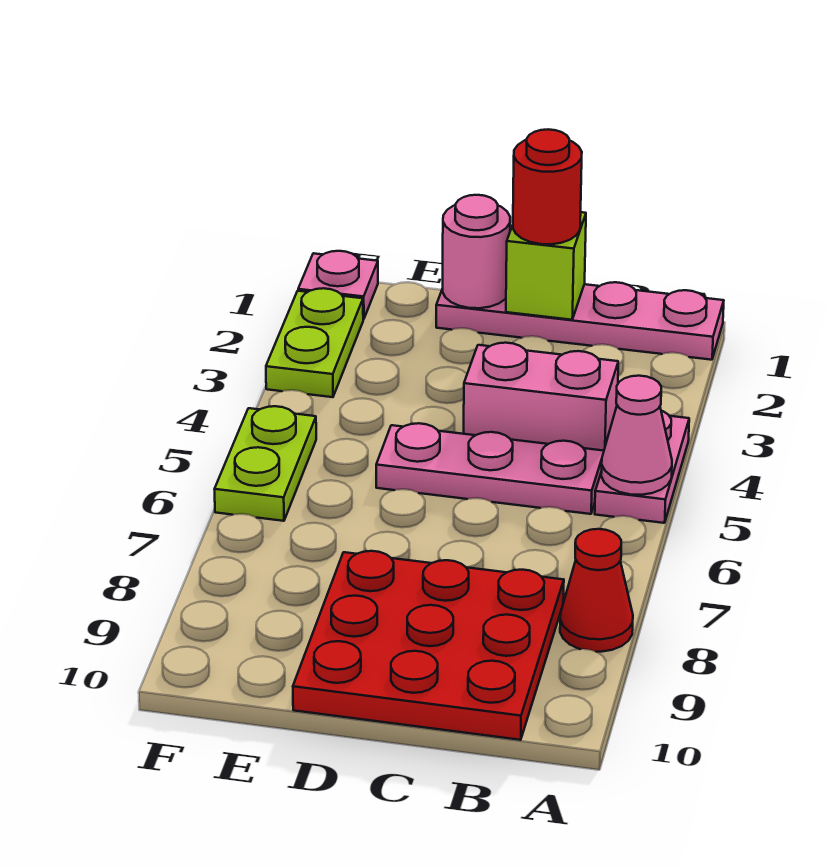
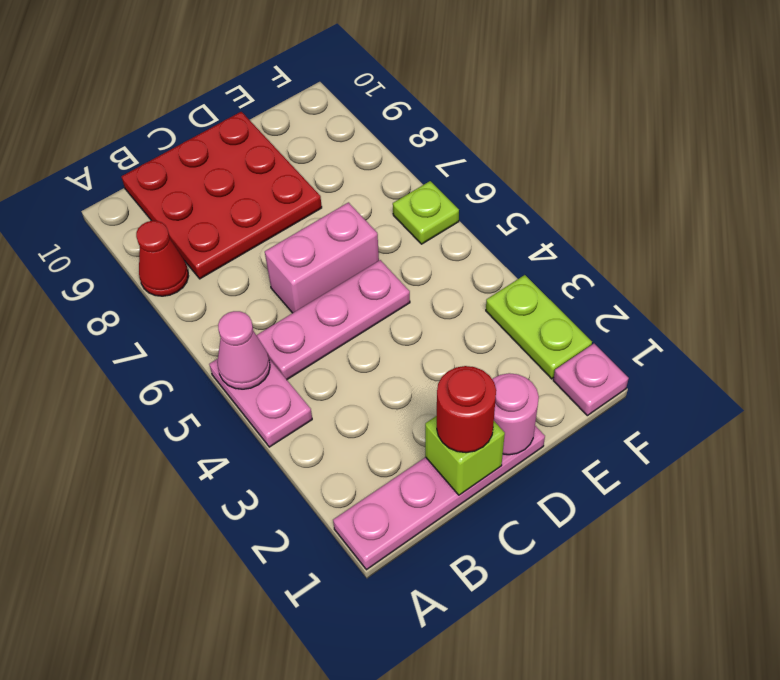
pink brick B4:C4 level 1 -> pink brick C6:D6 level 1
lime plate F5:F6 level 1 -> lime plate F6 level 1

